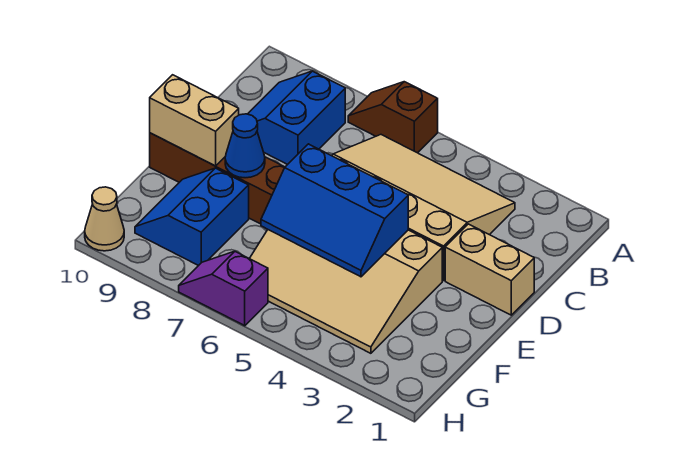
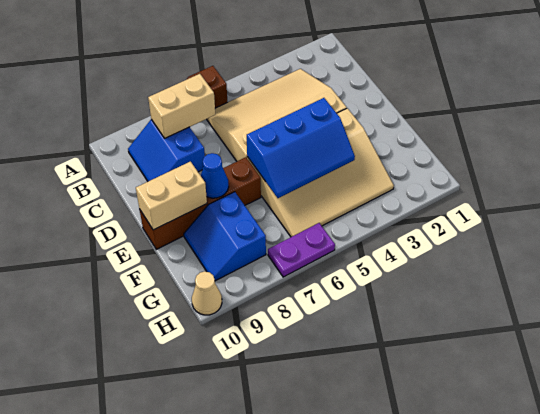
tan brick D1:D2 level 1 -> tan brick B7:B8 level 2
purple slope H6:H7 level 1 top 6 -> purple plate H6:H7 level 1

